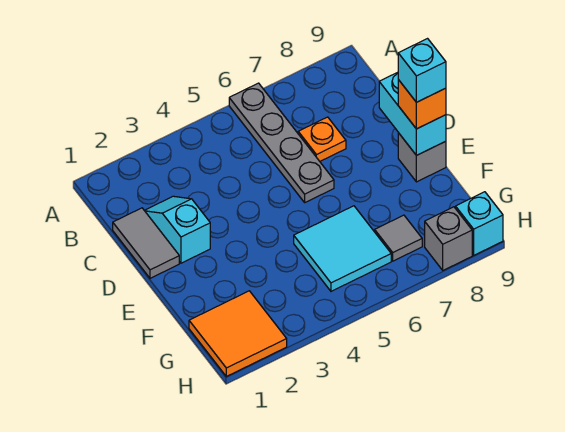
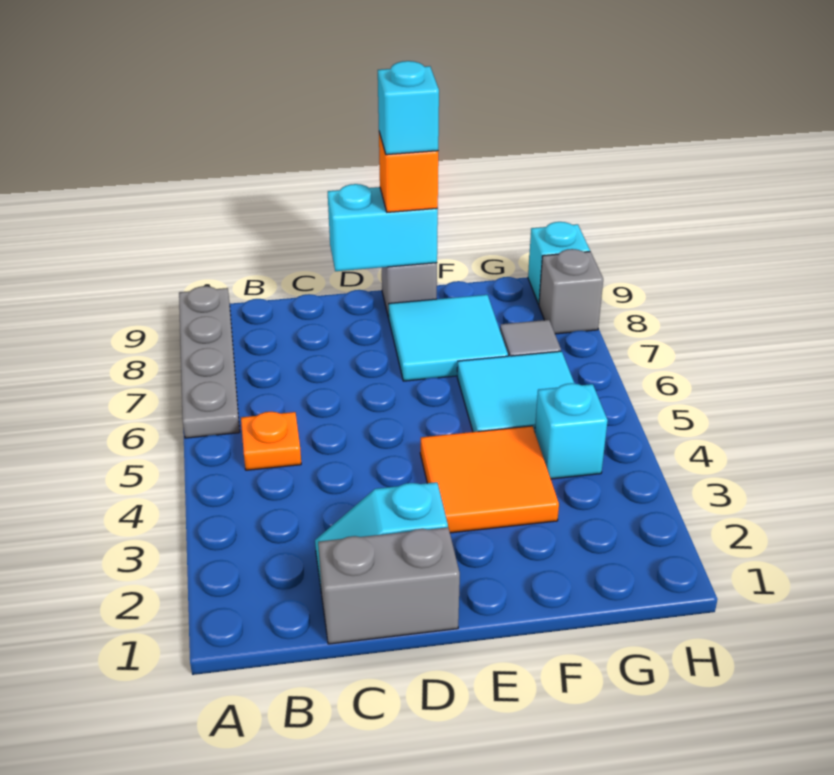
grey plate A6:D6 level 1 -> grey plate A6:A9 level 1
grey tile C1:D1 level 1 -> grey brick C1:D1 level 1
orange plate C7 level 1 -> orange plate B5 level 1
none -> cyan tile E7:F8 level 1
orange tile G1:H2 level 1 -> orange tile E3:F4 level 1
none -> cyan brick G4 level 1

